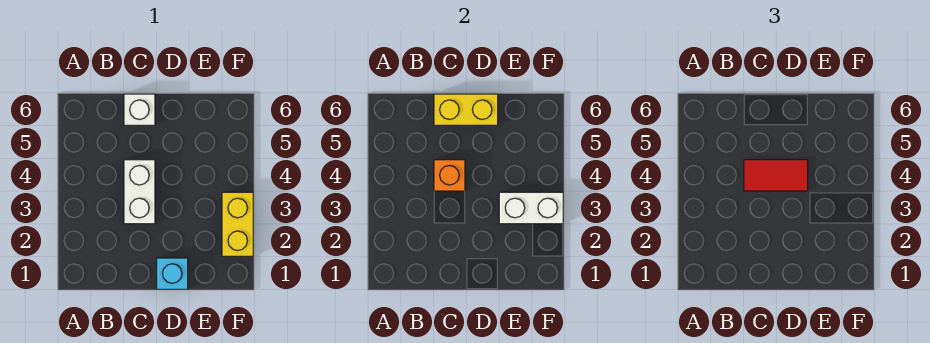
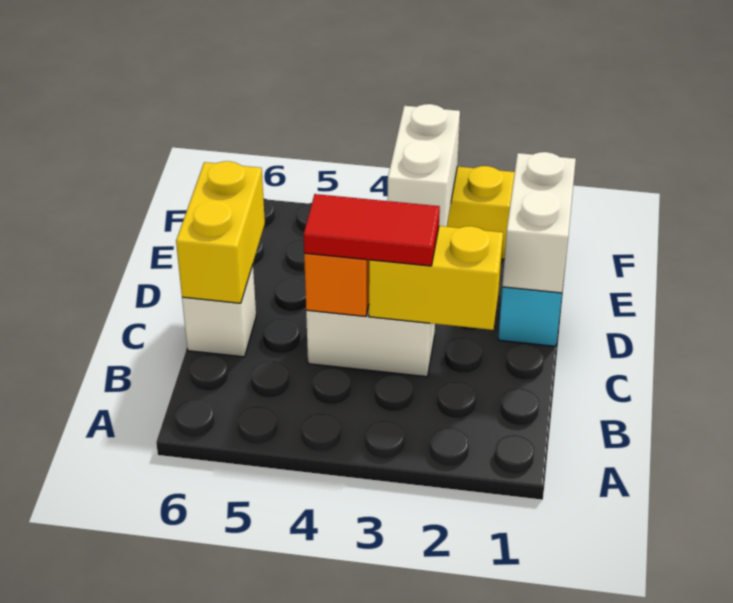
none -> yellow brick C2:C3 level 2
red tile C4:D4 level 3 -> red tile C3:C4 level 3
none -> white brick D1:E1 level 2

